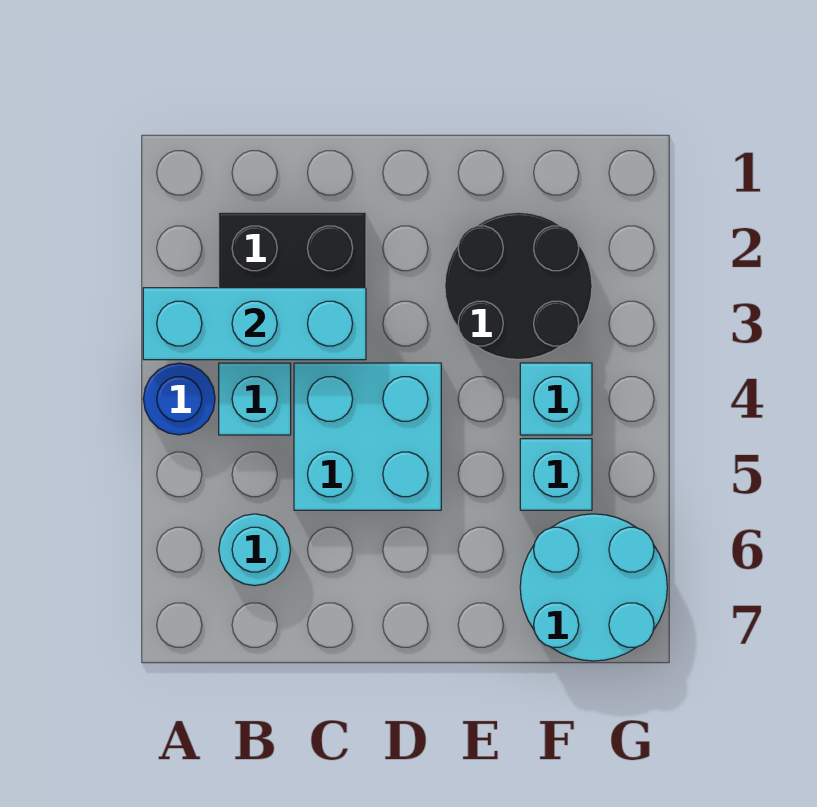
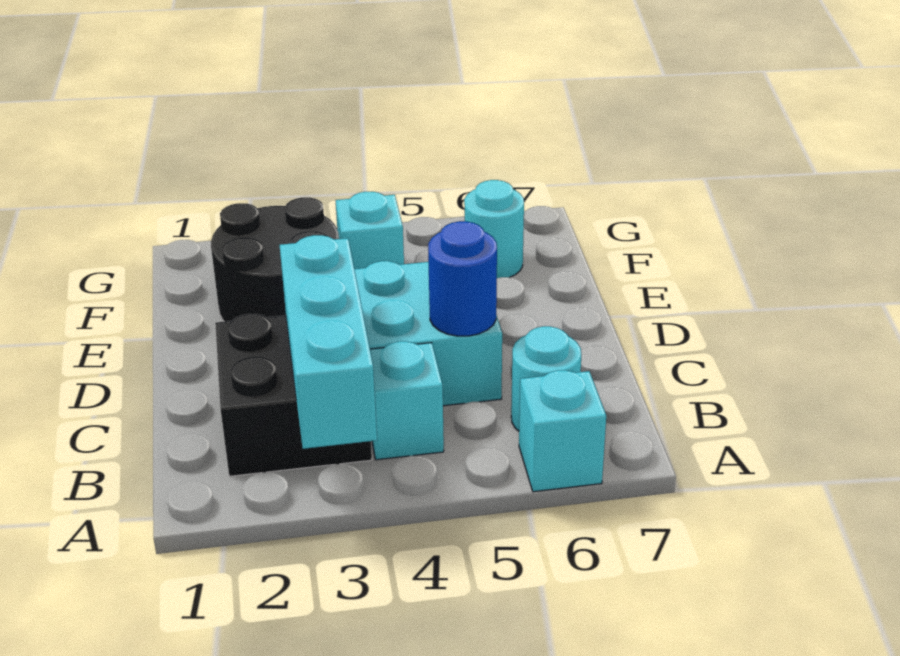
blue round brick A4 level 1 -> blue round brick C5 level 2
cyan brick F5 level 1 -> cyan brick A6 level 1
cyan round brick F6:G7 level 1 -> cyan round brick F6 level 1

